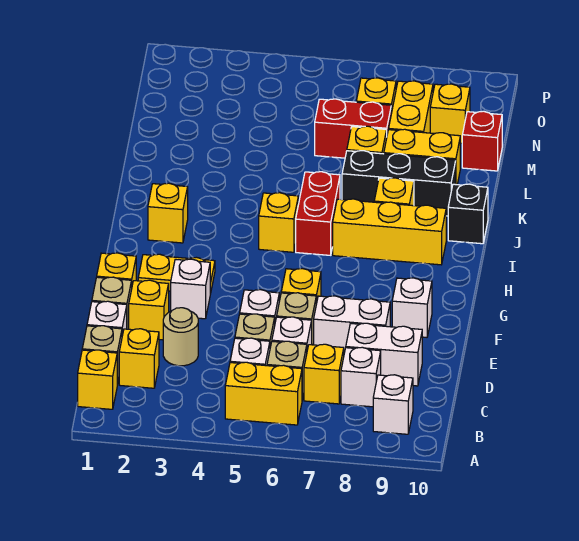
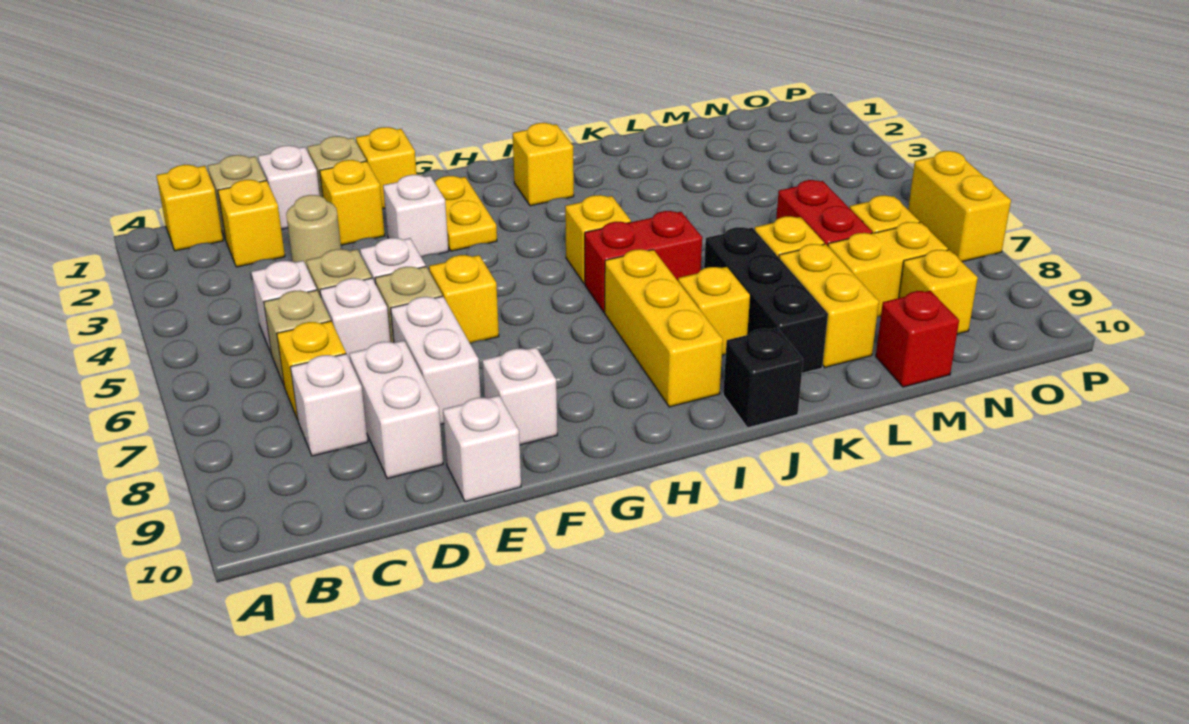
yellow brick B5:B6 level 1 -> yellow brick P6:P7 level 1
white brick B9 level 1 -> white brick E10 level 1

